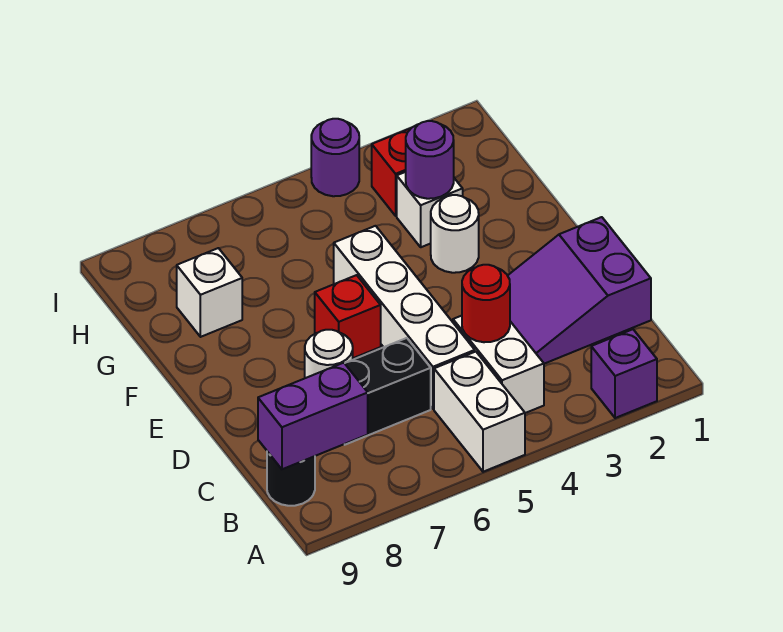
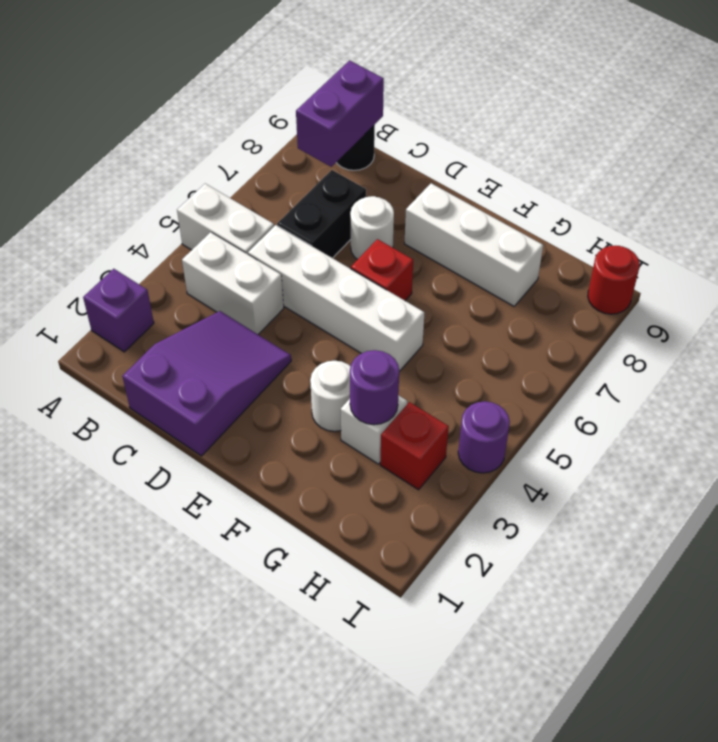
red round brick C4 level 2 -> red round brick I9 level 1
white brick G8 level 1 -> white brick E8:G8 level 1

